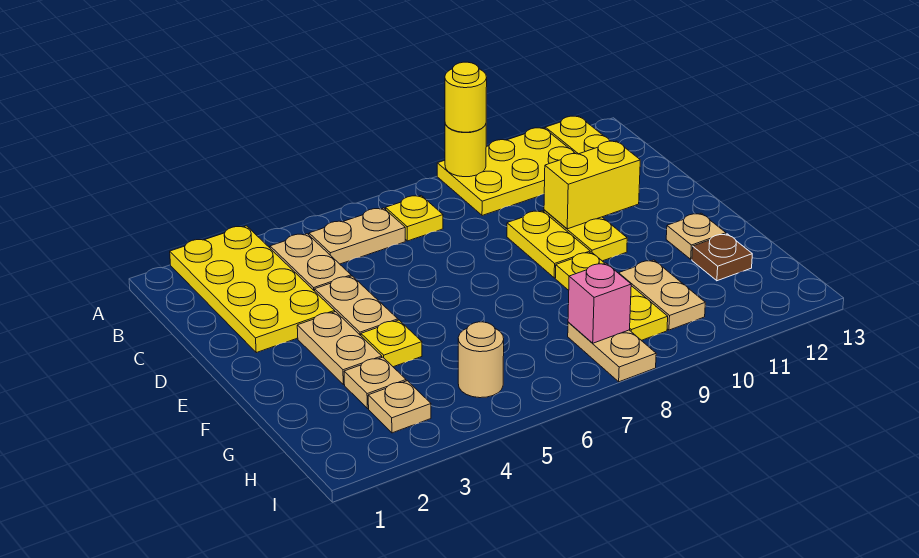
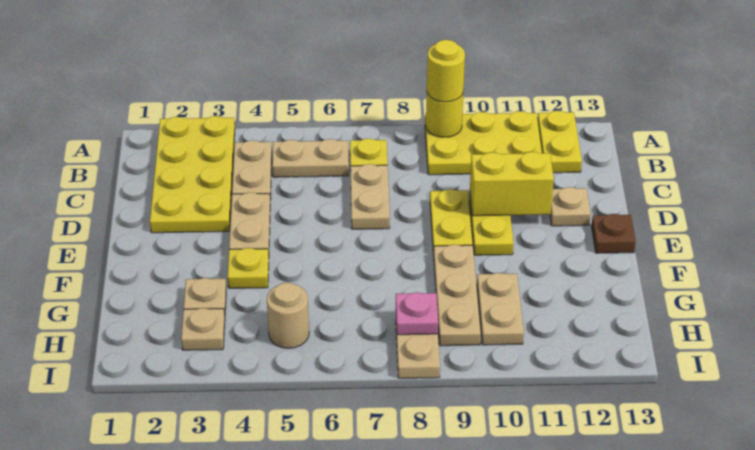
tan plate E3:F3 level 1 -> tan plate C7:D7 level 1
yellow plate F9:H9 level 1 -> tan plate F9:H9 level 1
tan plate F12 level 1 -> tan plate D12 level 1
brown plate G12 level 1 -> brown plate E13 level 1
pink brick H8 level 2 -> pink plate H8 level 2

